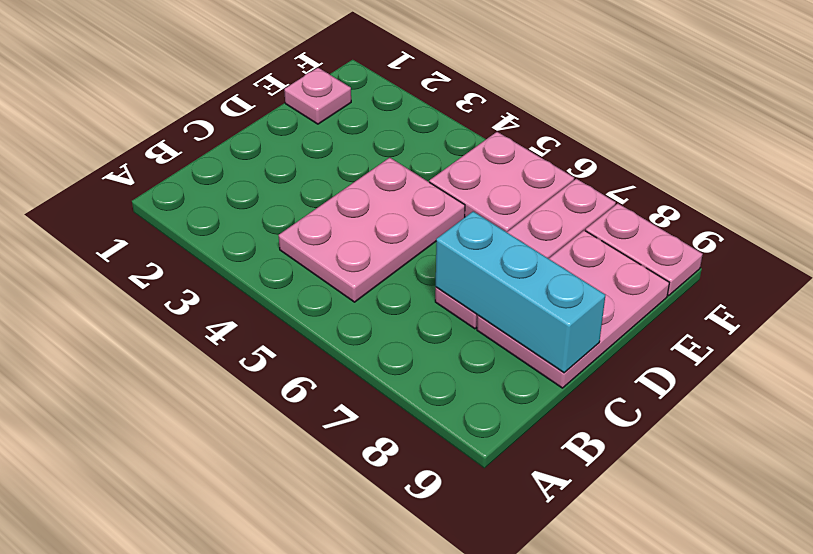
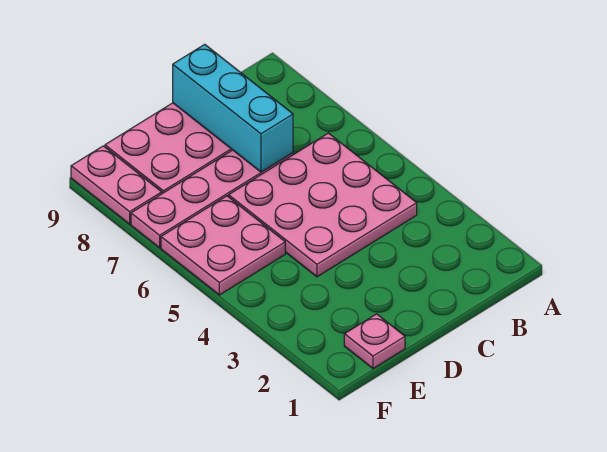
pink plate B4:D5 level 1 -> pink plate B4:D6 level 1

